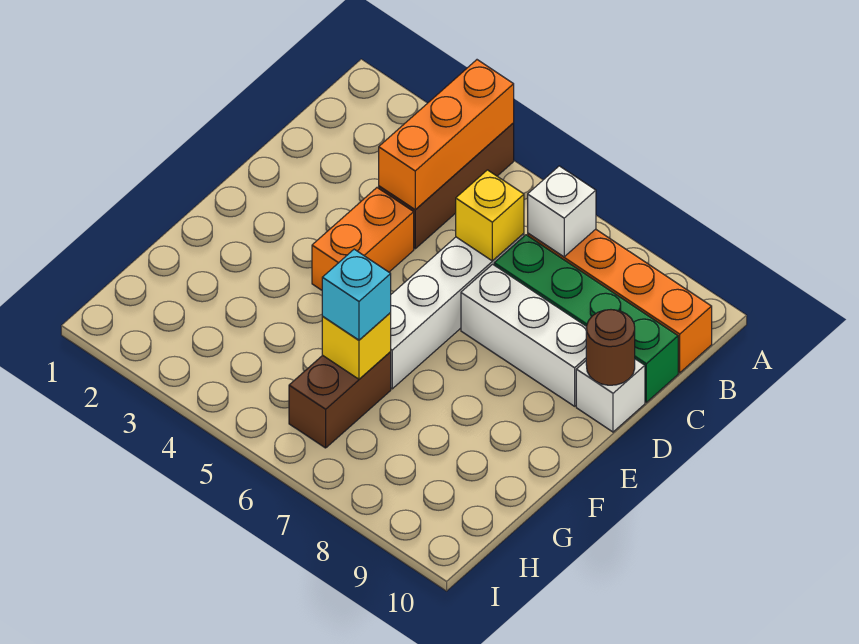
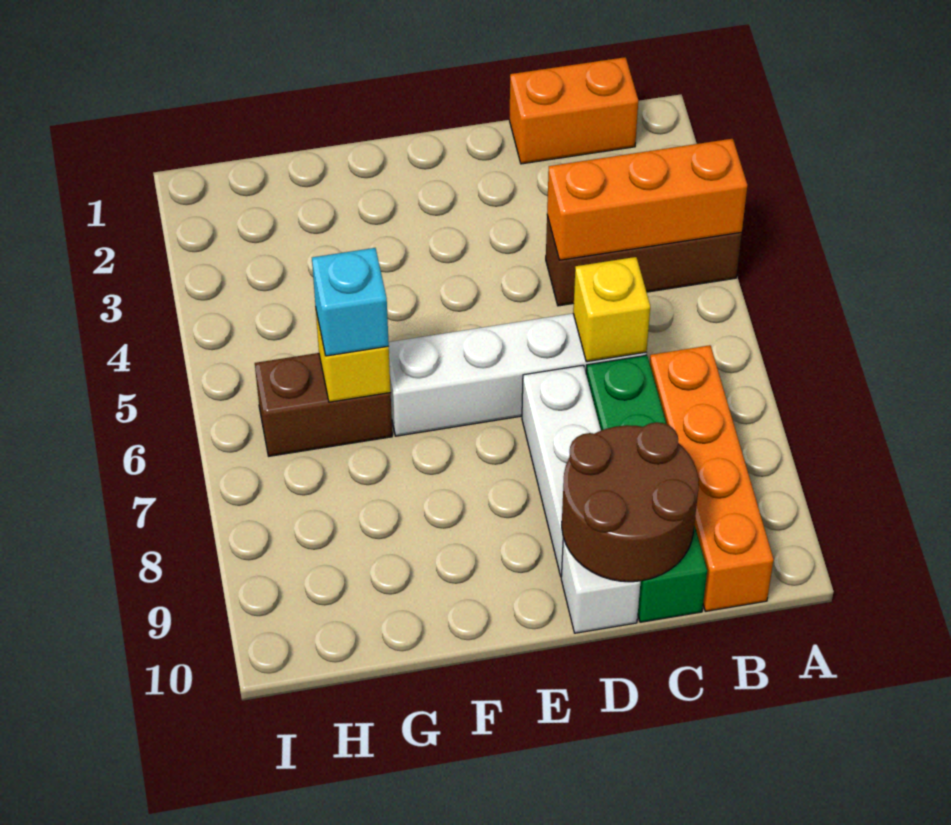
white brick B7 level 2 -> none
orange brick D4:E4 level 1 -> orange brick B1:C1 level 1
brown round brick D10 level 2 -> brown round brick C9:D10 level 2

